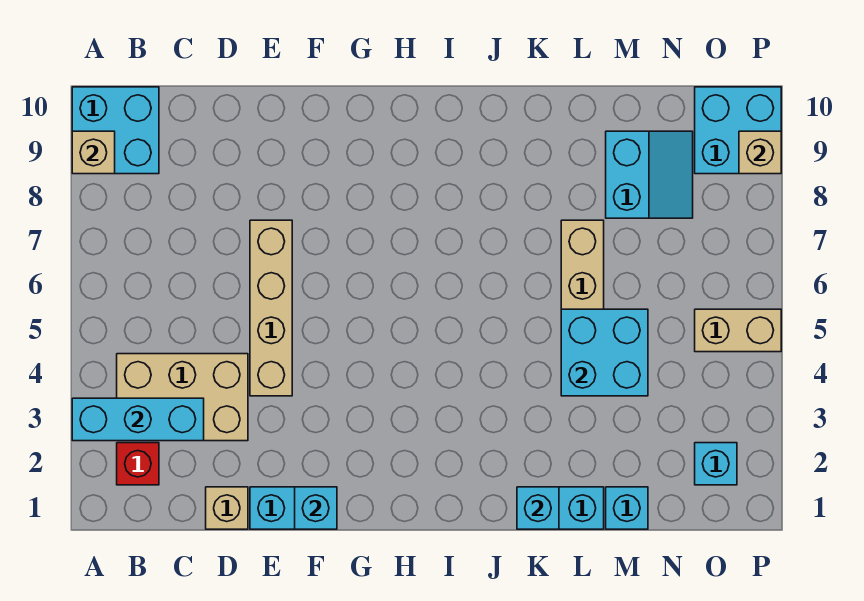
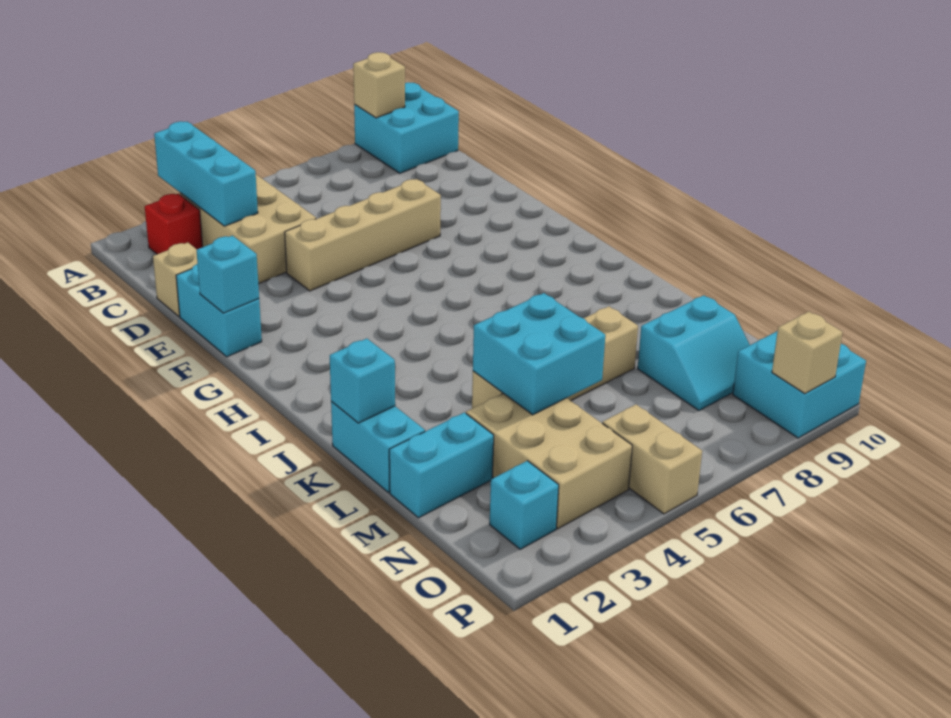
cyan brick M1 level 1 -> cyan brick M1:M2 level 1
none -> tan brick M3:O4 level 1

